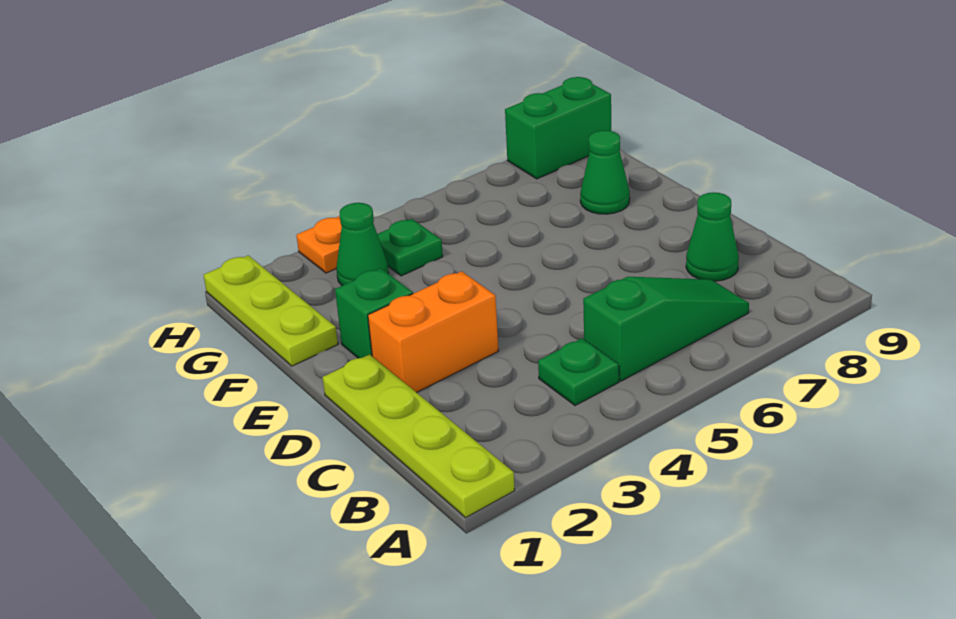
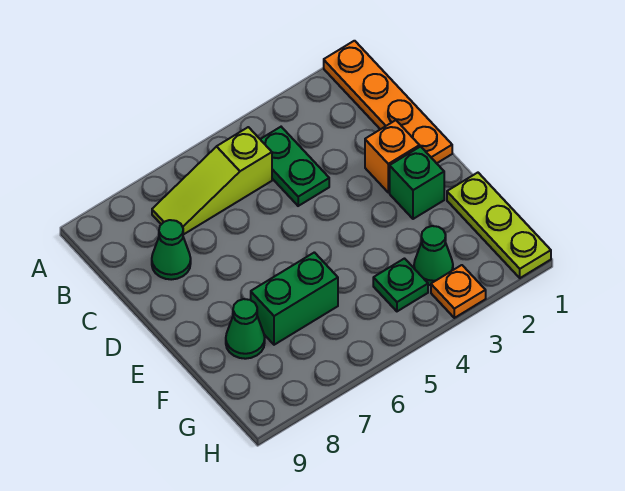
lime plate A1:D1 level 1 -> orange plate A1:D1 level 1
green plate B4 level 1 -> green plate B4:C4 level 1
green slope B5:B7 level 1 top 5 -> lime slope B5:B7 level 1 top 5
orange brick D2:D3 level 1 -> orange brick D2 level 1
green brick H8:H9 level 1 -> green brick F6:F7 level 1

